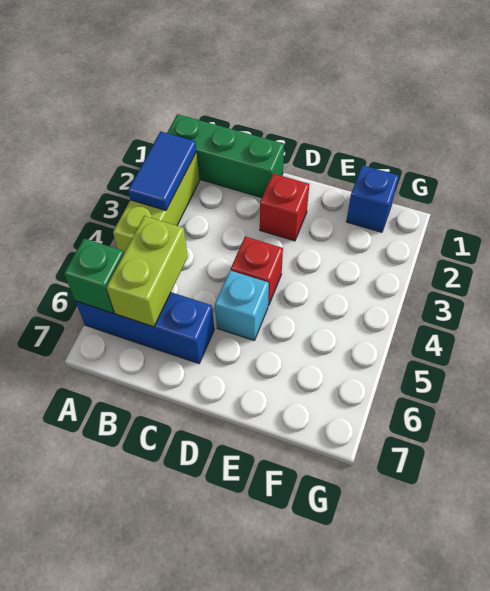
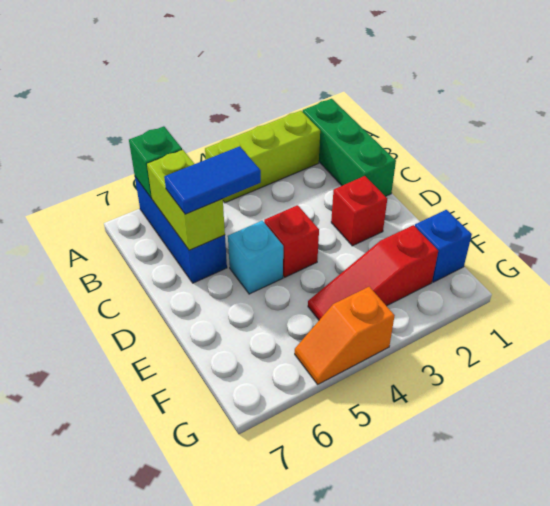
blue tile A2:A3 level 2 -> blue tile C5:C6 level 3
lime brick B5:B6 level 2 -> lime brick B6:C6 level 2
none -> red slope F2:F4 level 1 top 2
none -> orange slope G4:G5 level 1 top 4

